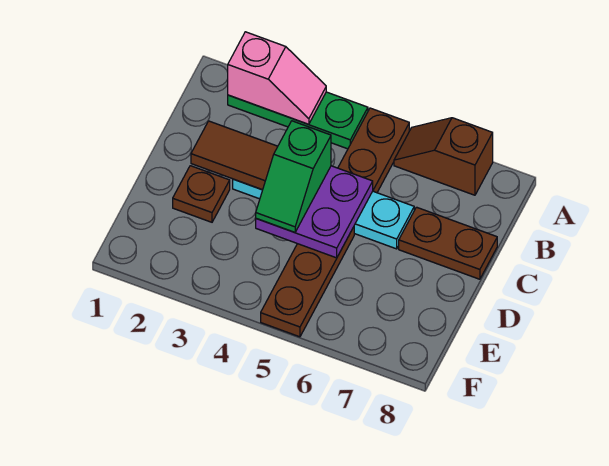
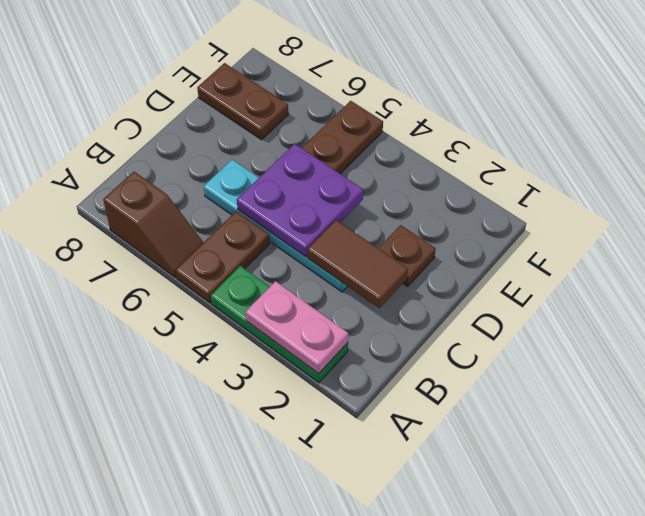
pink slope A2:A3 level 2 top 2 -> pink plate A2:A3 level 2
green slope C4:D4 level 3 top C -> none
brown plate C7:C8 level 1 -> brown plate E7:E8 level 1

